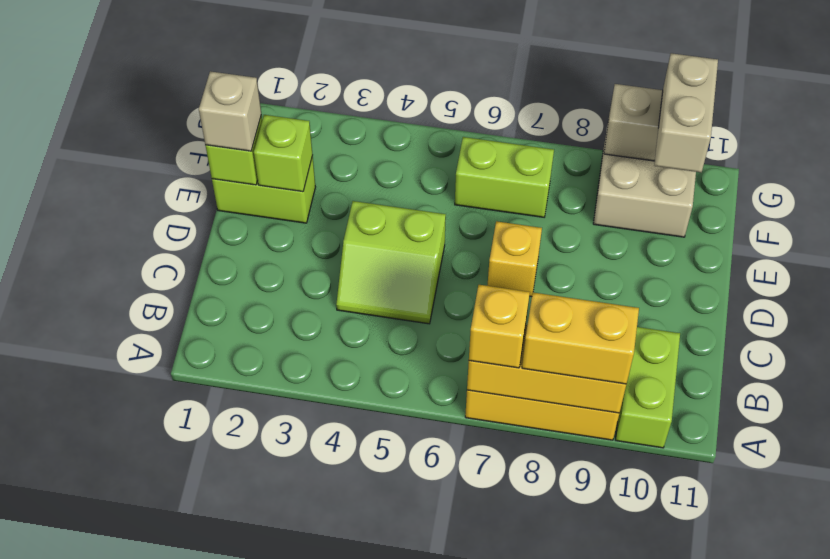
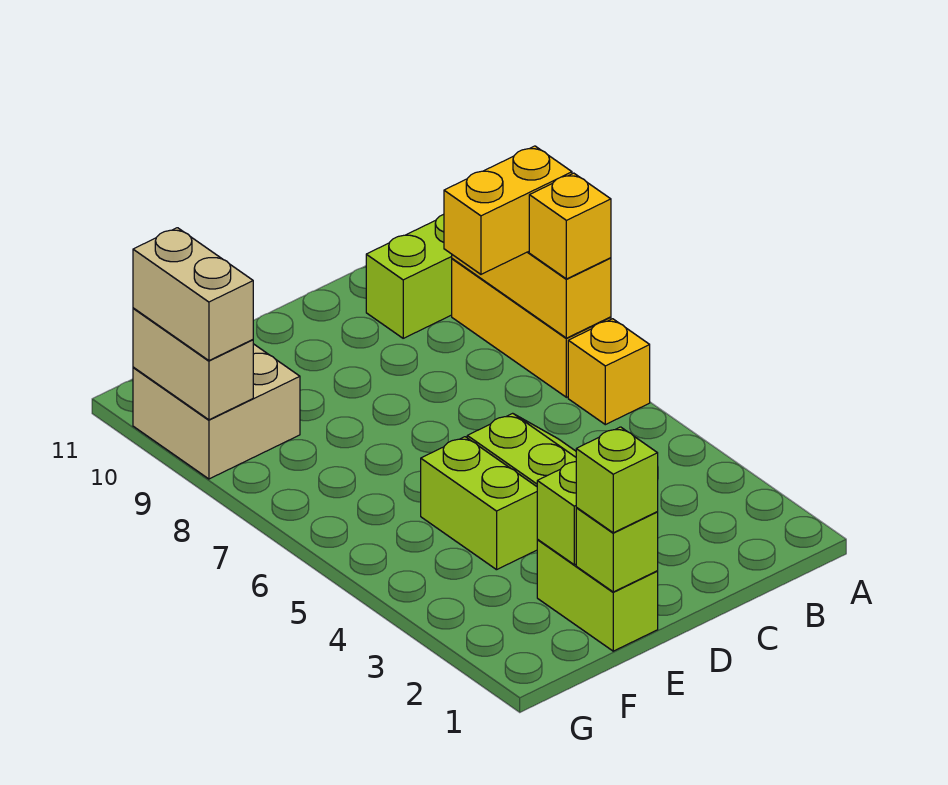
yellow brick A8:A9 level 3 -> yellow brick A8:B8 level 3
yellow brick D7 level 1 -> yellow brick A6 level 1
tan brick E1 level 3 -> lime brick E1 level 3
lime brick F6:F7 level 1 -> lime brick E4:E5 level 1
tan brick F10:G10 level 3 -> tan brick G9:G10 level 3

